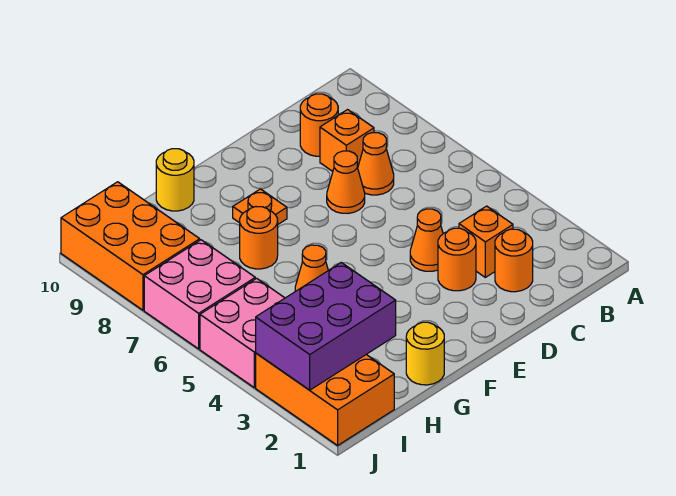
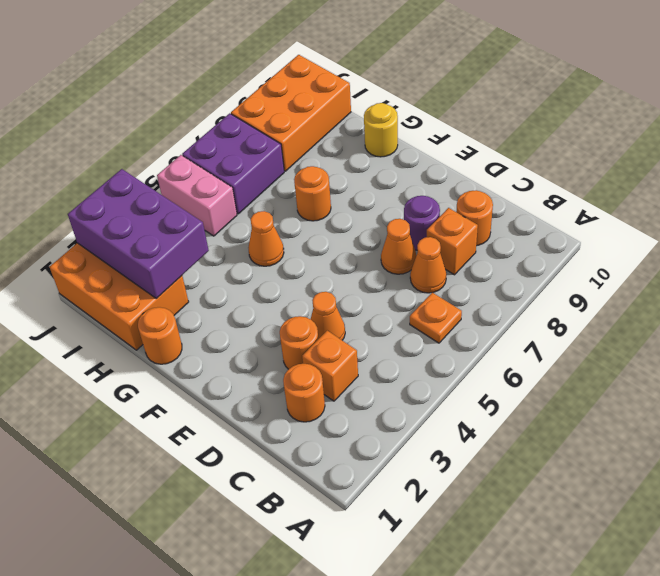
none -> purple round brick D8 level 1
orange plate F8 level 1 -> orange plate B6 level 1
yellow round brick G1 level 1 -> orange round brick G1 level 1
orange brick I1:J3 level 1 -> orange brick H1:J2 level 1
pink brick I4:J5 level 1 -> pink brick I5:J5 level 1
pink brick I6:J7 level 1 -> purple brick I6:J7 level 1

